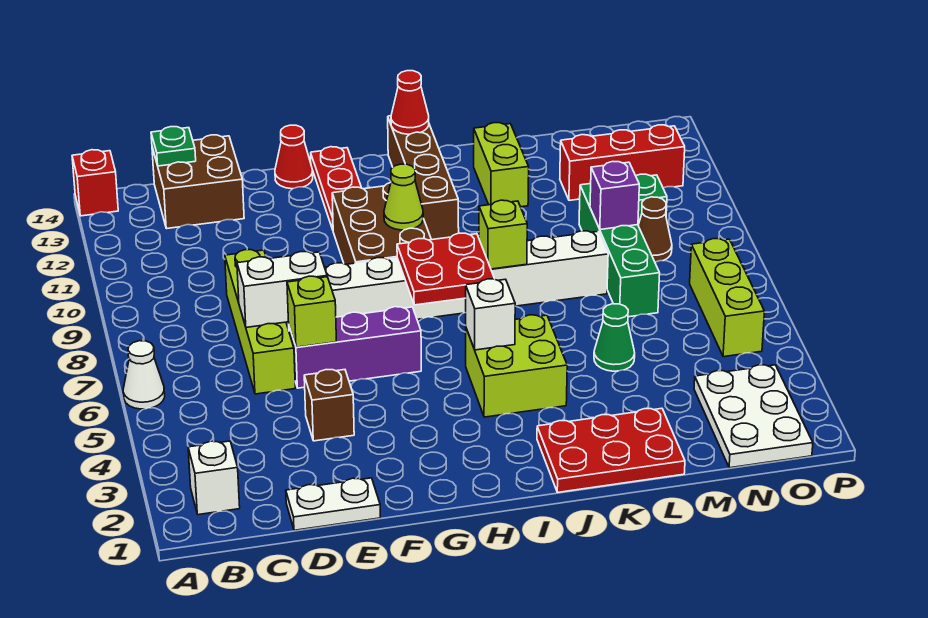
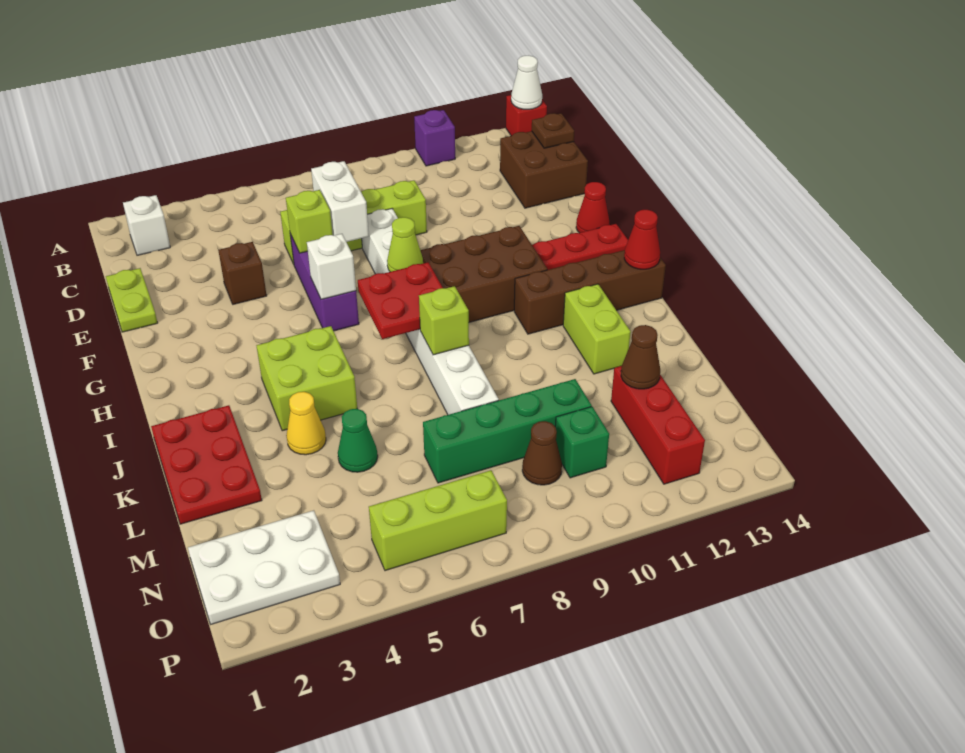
white cone A6 level 1 -> white cone A14 level 2
green plate C14 level 2 -> brown plate C14 level 2
white plate D1:E1 level 1 -> lime plate D1:E1 level 1
lime cone H10 level 2 -> lime cone G8 level 2
white brick I5 level 2 -> white brick G6 level 2
none -> yellow cone K4 level 1
lime brick K12:K13 level 1 -> lime brick J12:K12 level 1
purple brick M9 level 2 -> purple brick A11 level 1
none -> brown cone M12 level 2

